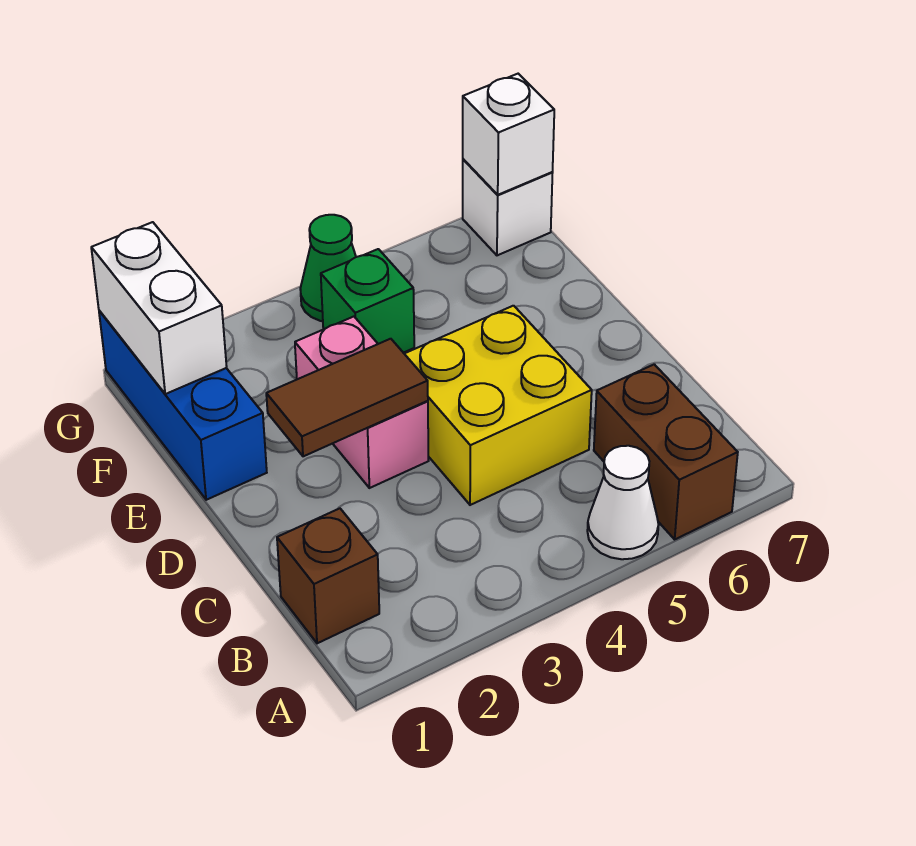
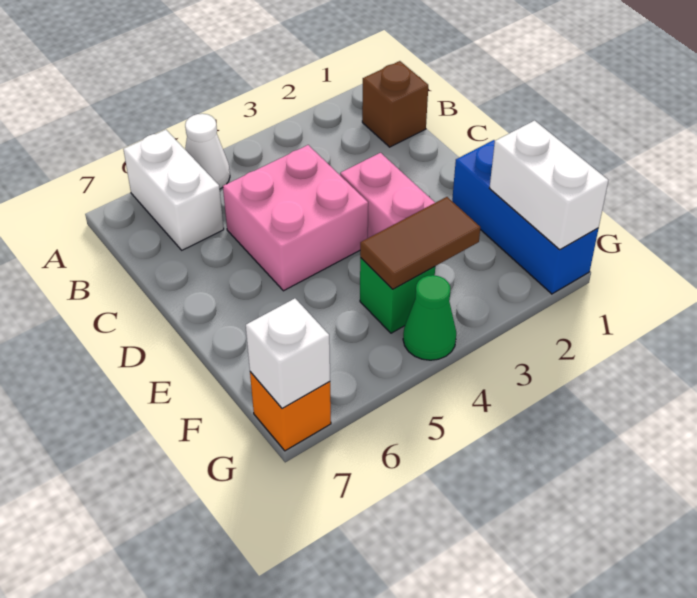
brown brick A6:B6 level 1 -> white brick A6:B6 level 1
yellow brick C4:D5 level 1 -> pink brick C4:D5 level 1
brown tile D2:D3 level 2 -> brown tile F3:F4 level 2
white brick G7 level 1 -> orange brick G7 level 1

